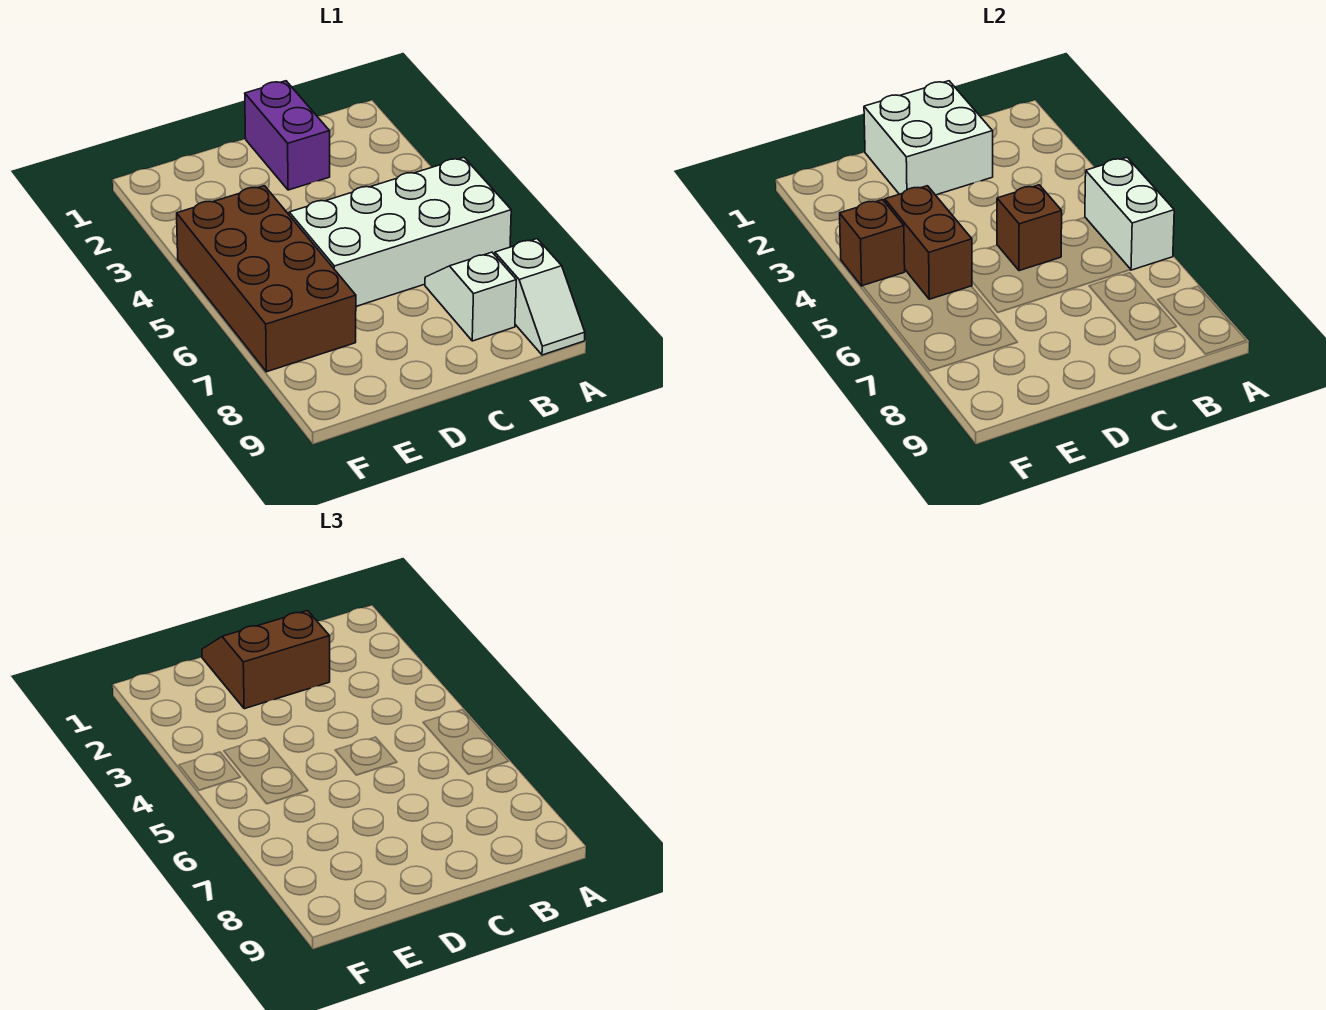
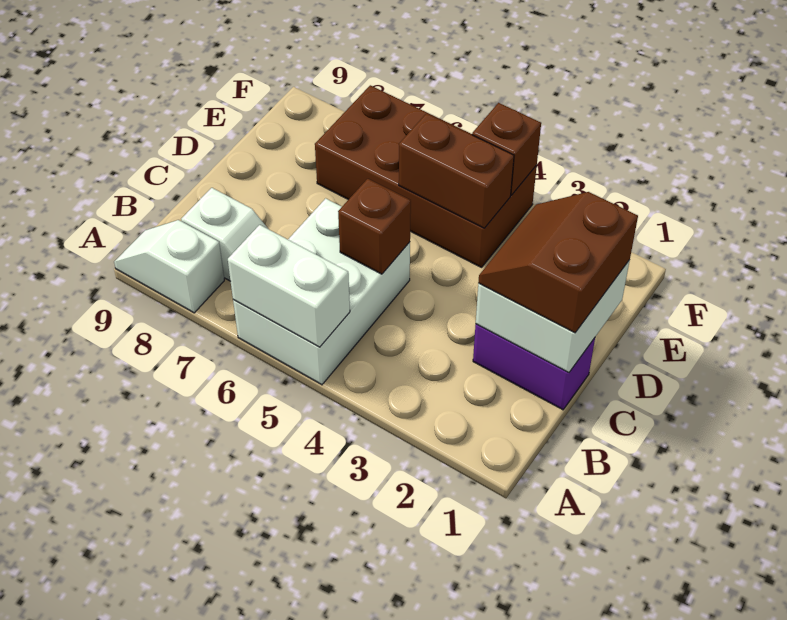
white brick A5:D6 level 1 -> white brick A5:C6 level 1
brown slope C1:D2 level 3 top 2 -> brown slope C1:D2 level 3 top 1

